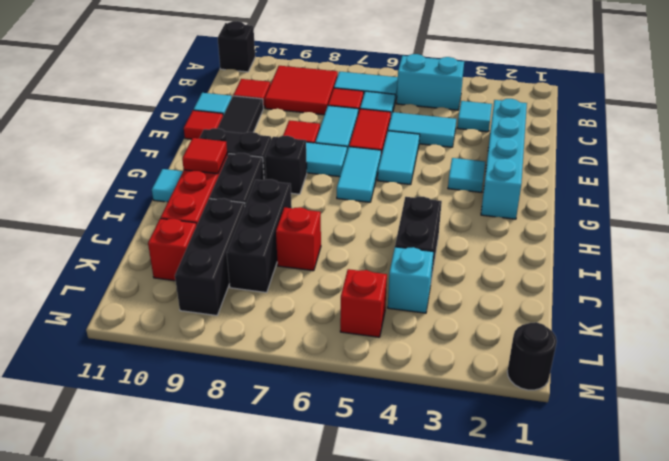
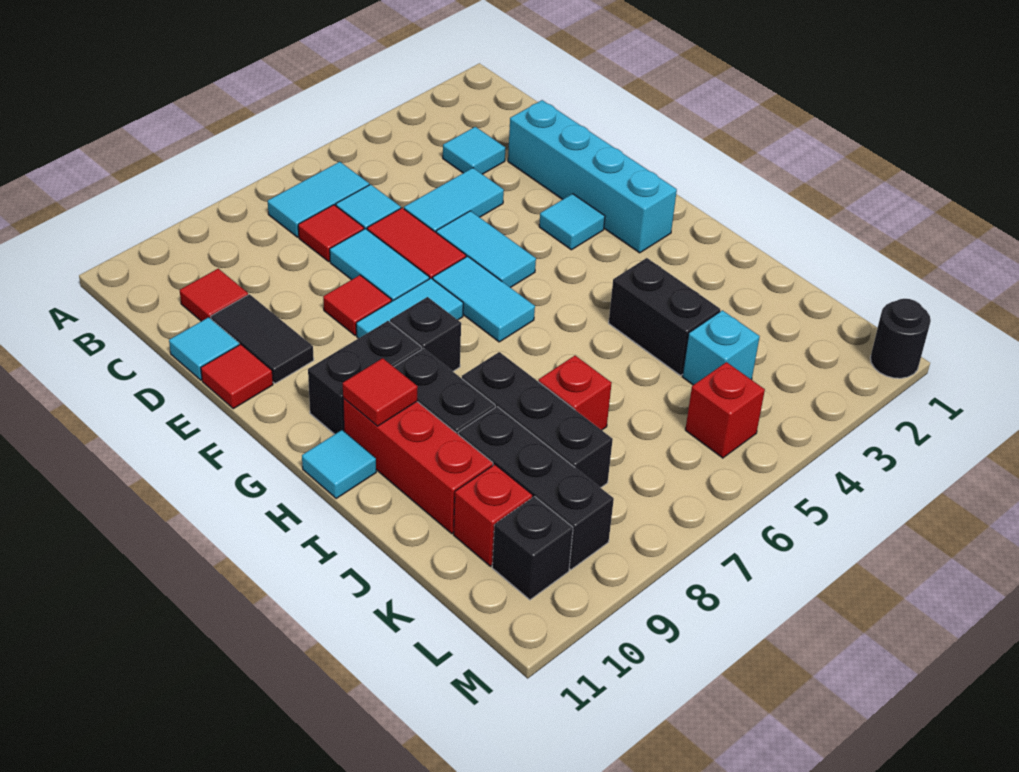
black brick A11 level 1 -> black brick L10 level 1
cyan brick B4:B5 level 1 -> none
red tile B8:C9 level 1 -> none

